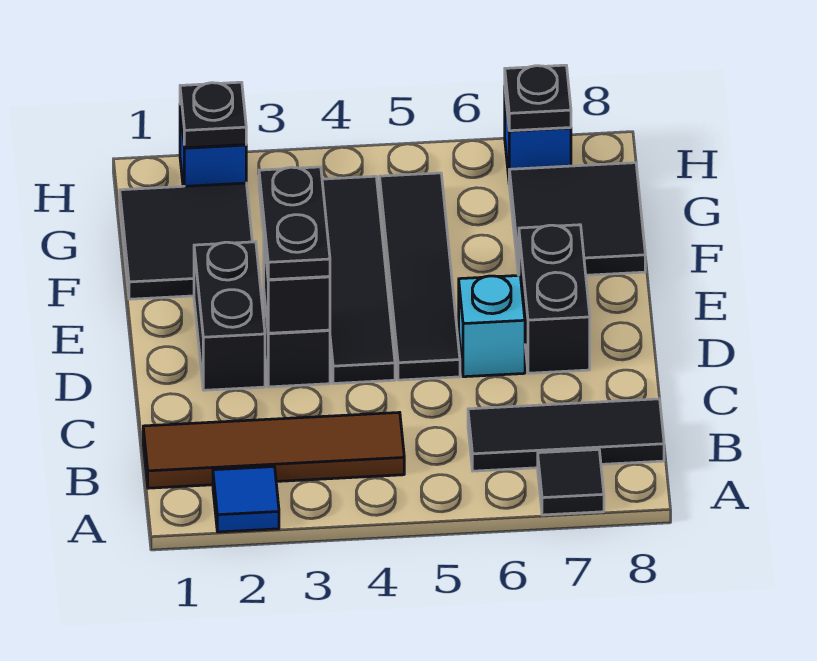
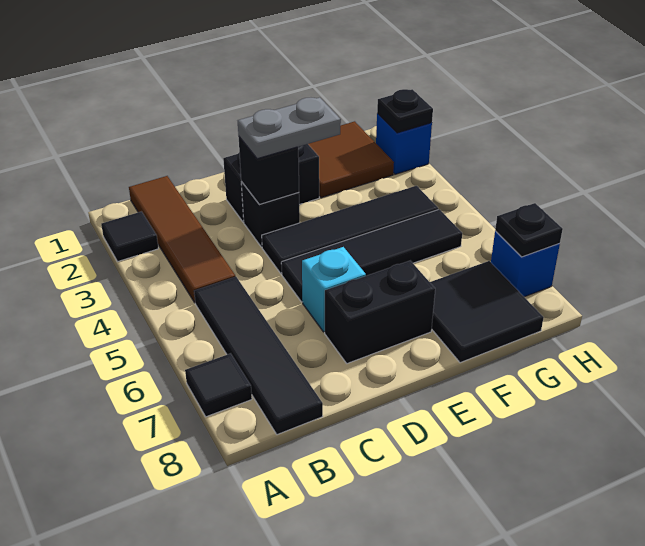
blue tile A2 level 1 -> black tile A2 level 1
black tile B6:B8 level 1 -> black tile B5:B8 level 1
black plate D3:E3 level 3 -> grey plate D3:E3 level 3
black tile F1:G2 level 1 -> brown tile F1:G2 level 1

